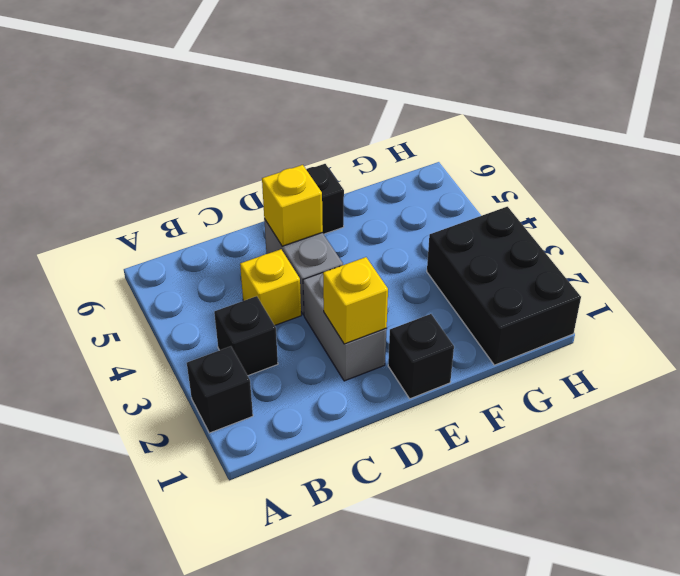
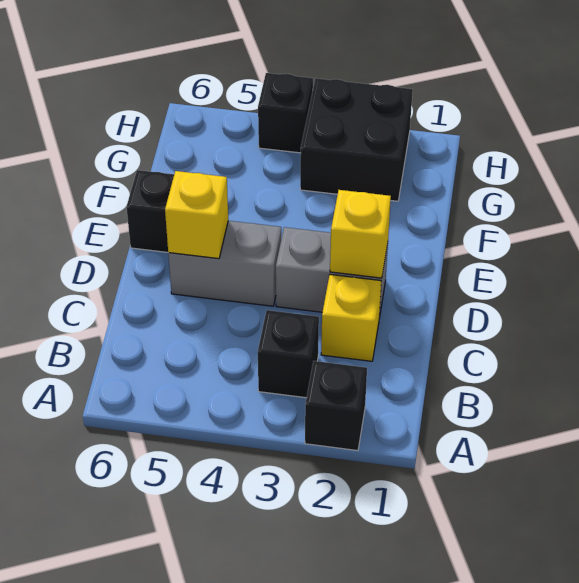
yellow brick C4 level 1 -> yellow brick C2 level 1
black brick E1 level 1 -> black brick H4 level 1
black brick G1:H3 level 1 -> black brick G2:H3 level 1

